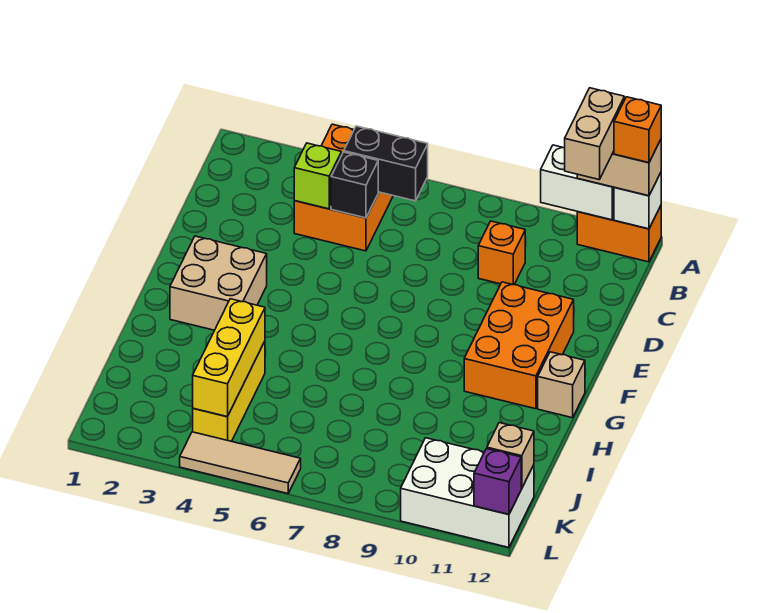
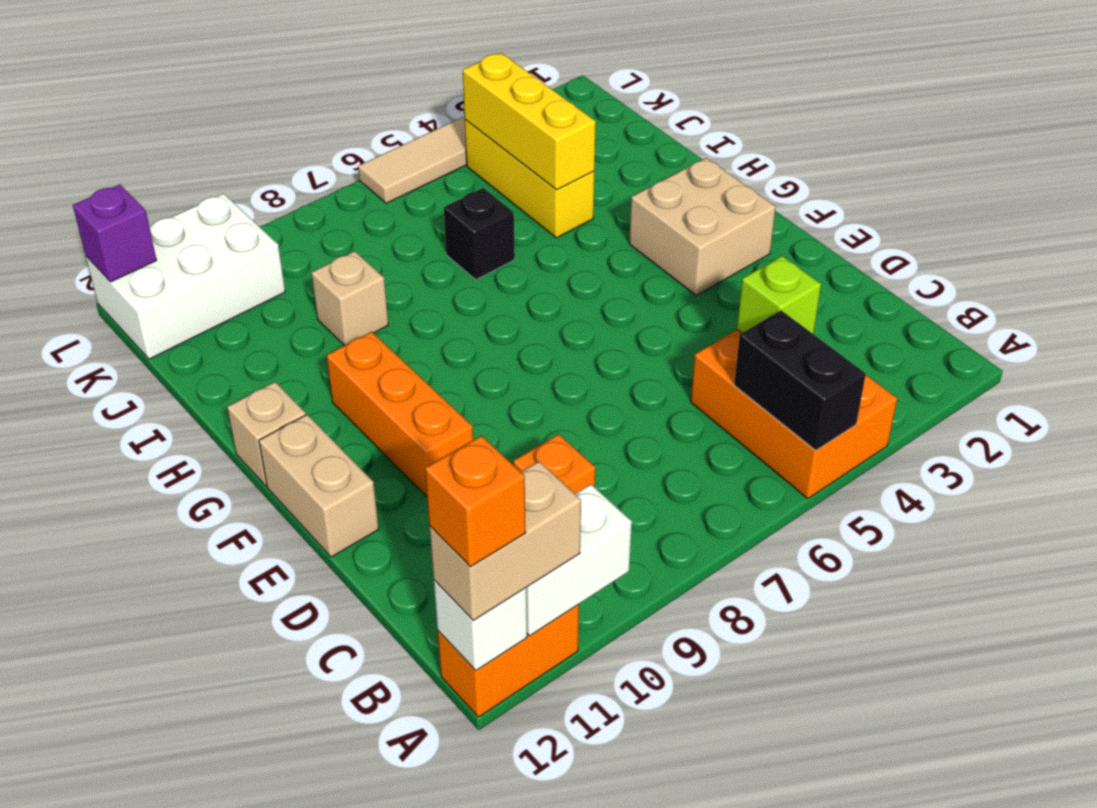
tan brick A11:B11 level 4 -> tan brick E12:F12 level 1
black brick B5:B6 level 2 -> black brick A5:B5 level 2
black brick C5 level 2 -> black brick I6 level 1
orange brick E10:G11 level 1 -> orange brick E10:G10 level 1
tan brick K12 level 2 -> tan brick I9 level 1

